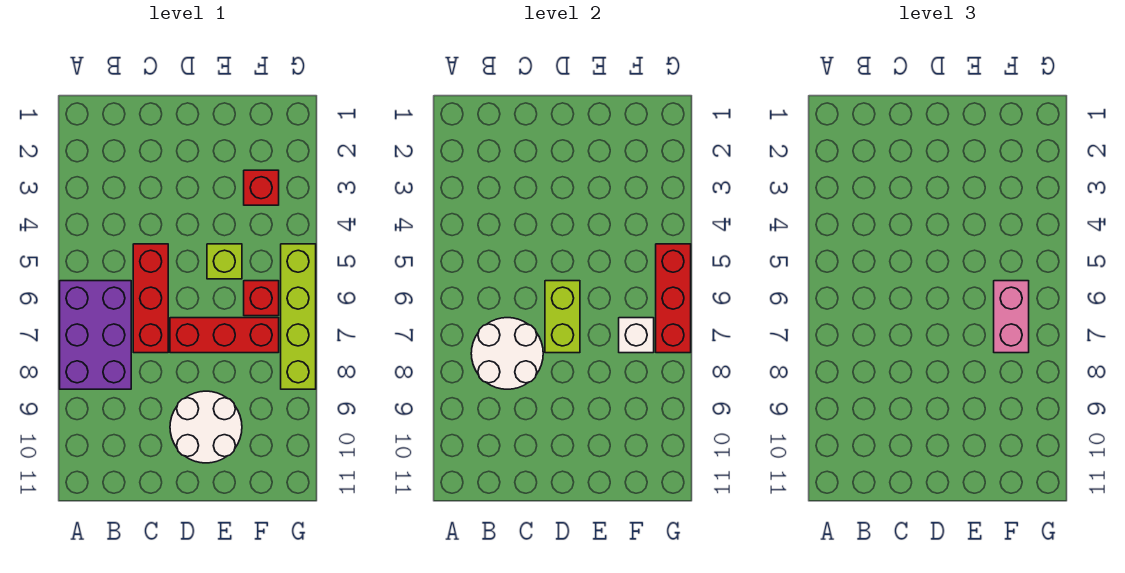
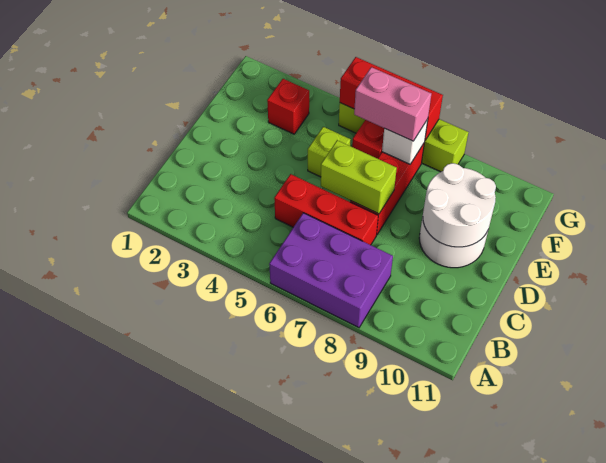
white round brick B7:C8 level 2 -> white round brick D9:E10 level 2

